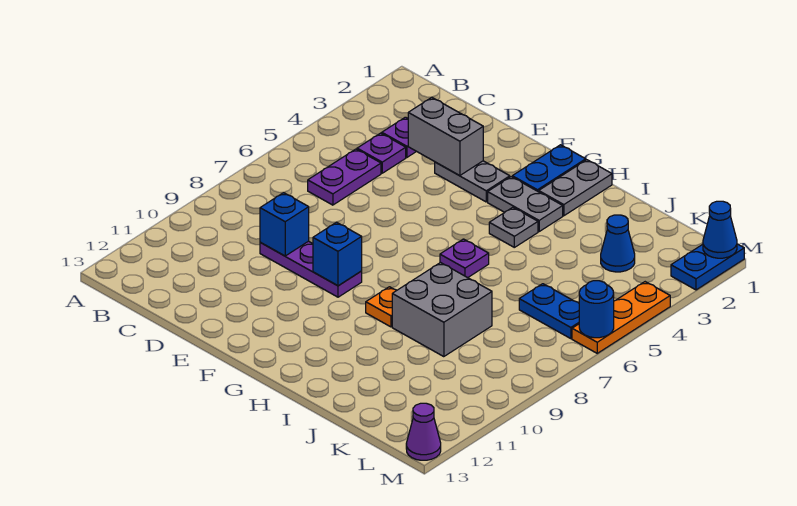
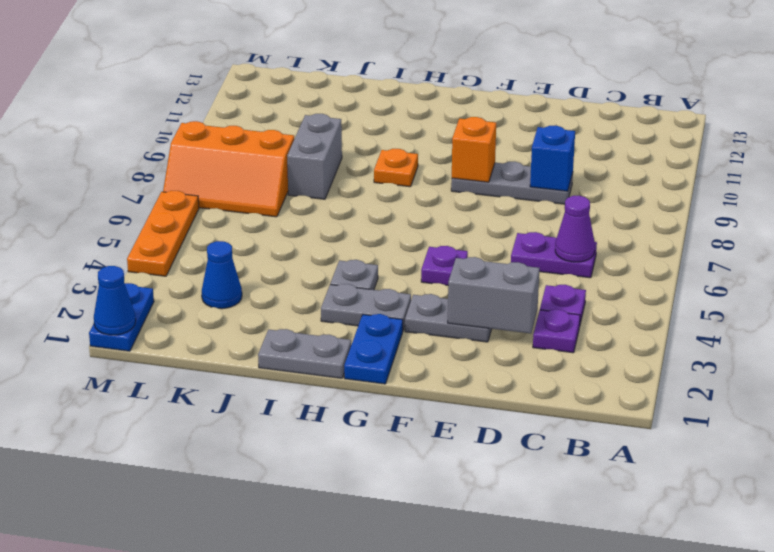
purple plate C5:C6 level 1 -> purple plate C6:D6 level 1
purple plate D9:F9 level 1 -> grey plate D9:F9 level 1
blue brick F9 level 2 -> orange brick F9 level 2
grey plate H1:H2 level 1 -> grey plate H1:I1 level 1
purple plate H6 level 1 -> purple plate F5 level 1
grey brick I8:J9 level 1 -> grey brick J8:J9 level 1
blue plate K6:L6 level 1 -> none
none -> orange slope K7:M8 level 1 top 8
blue round brick M6 level 2 -> none
purple cone M13 level 1 -> purple cone C6 level 2

